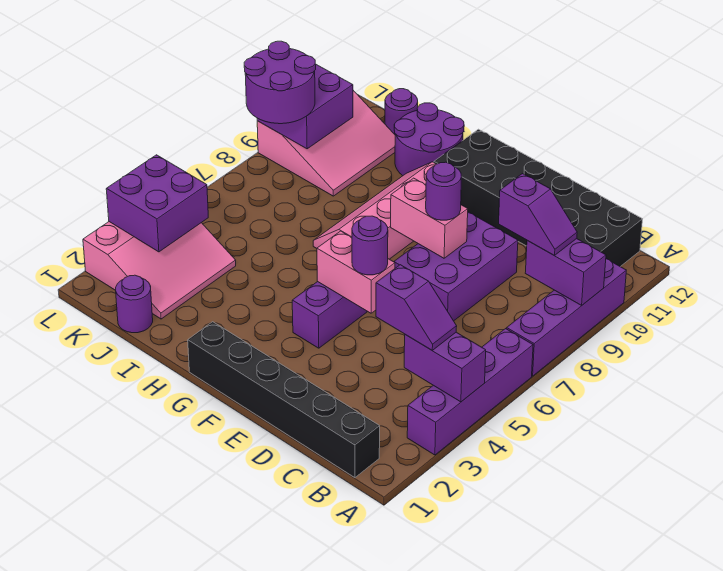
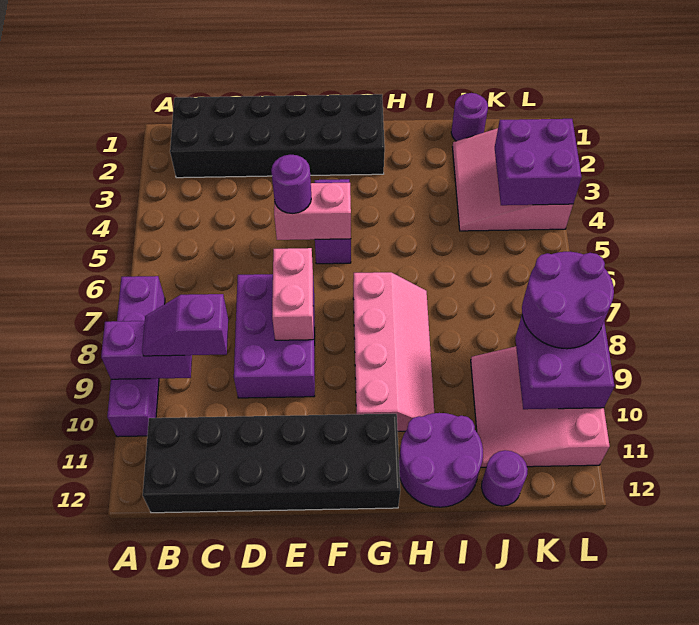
purple brick A3:A6 level 1 -> none
purple brick A4:B4 level 2 -> none
black brick B1:G1 level 1 -> black brick B1:G2 level 1
purple slope B4:C4 level 3 top C -> none
pink brick E8:F8 level 2 -> pink brick E7:E8 level 2
purple round brick E8 level 3 -> none

